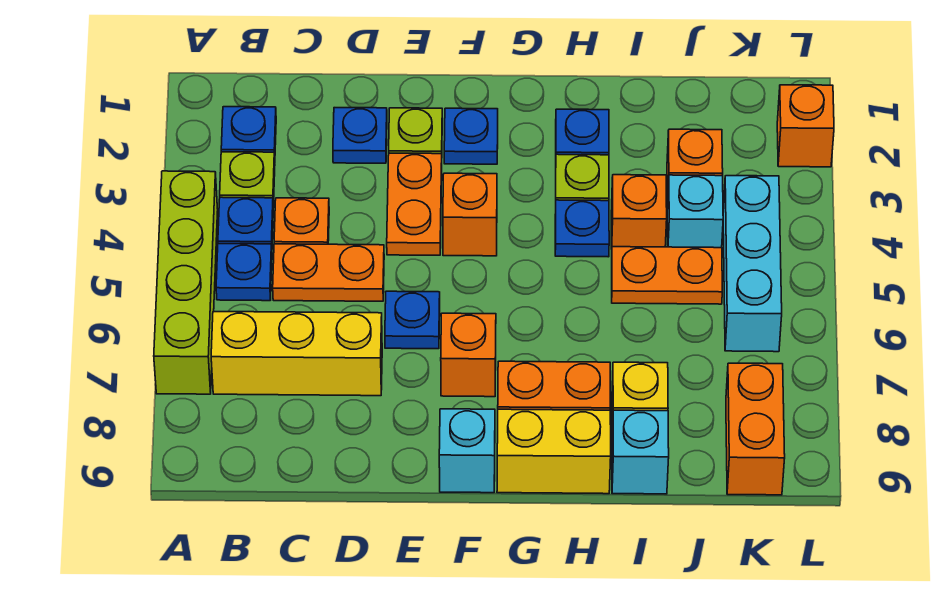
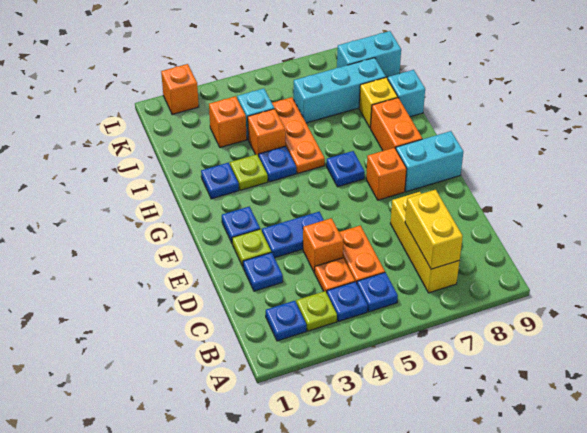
lime brick A4:A7 level 1 -> none
orange plate E3:E4 level 1 -> blue plate E3:E4 level 1
blue plate E6 level 1 -> blue plate G6 level 1
orange brick F4 level 1 -> orange brick D4 level 1
cyan brick F9 level 1 -> cyan brick F8:F9 level 1
yellow brick G9:H9 level 1 -> yellow brick B7:C7 level 2
orange plate I5:J5 level 1 -> orange plate H5:J5 level 1
cyan brick K4:K6 level 1 -> cyan brick J6:J8 level 1
orange brick K8:K9 level 1 -> cyan brick K8:K9 level 1

